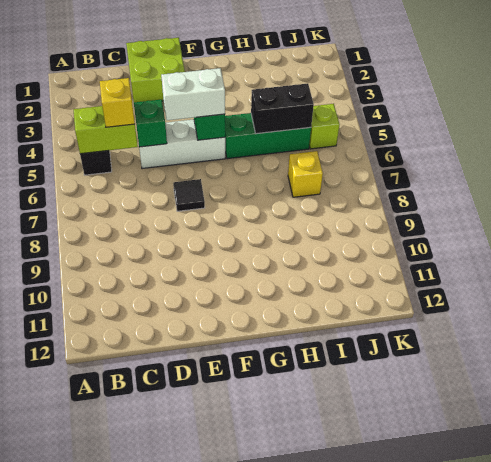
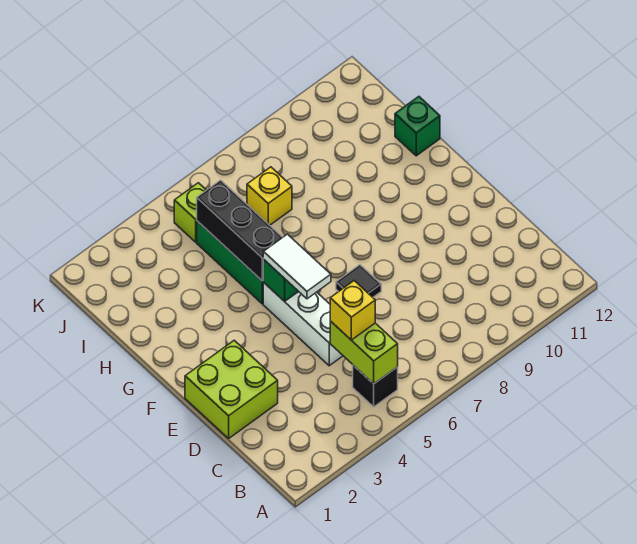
green brick D5 level 2 -> green brick H12 level 1
white brick E5:F5 level 3 -> white tile E5:F5 level 3
black brick H5:I5 level 2 -> black brick G5:I5 level 2

